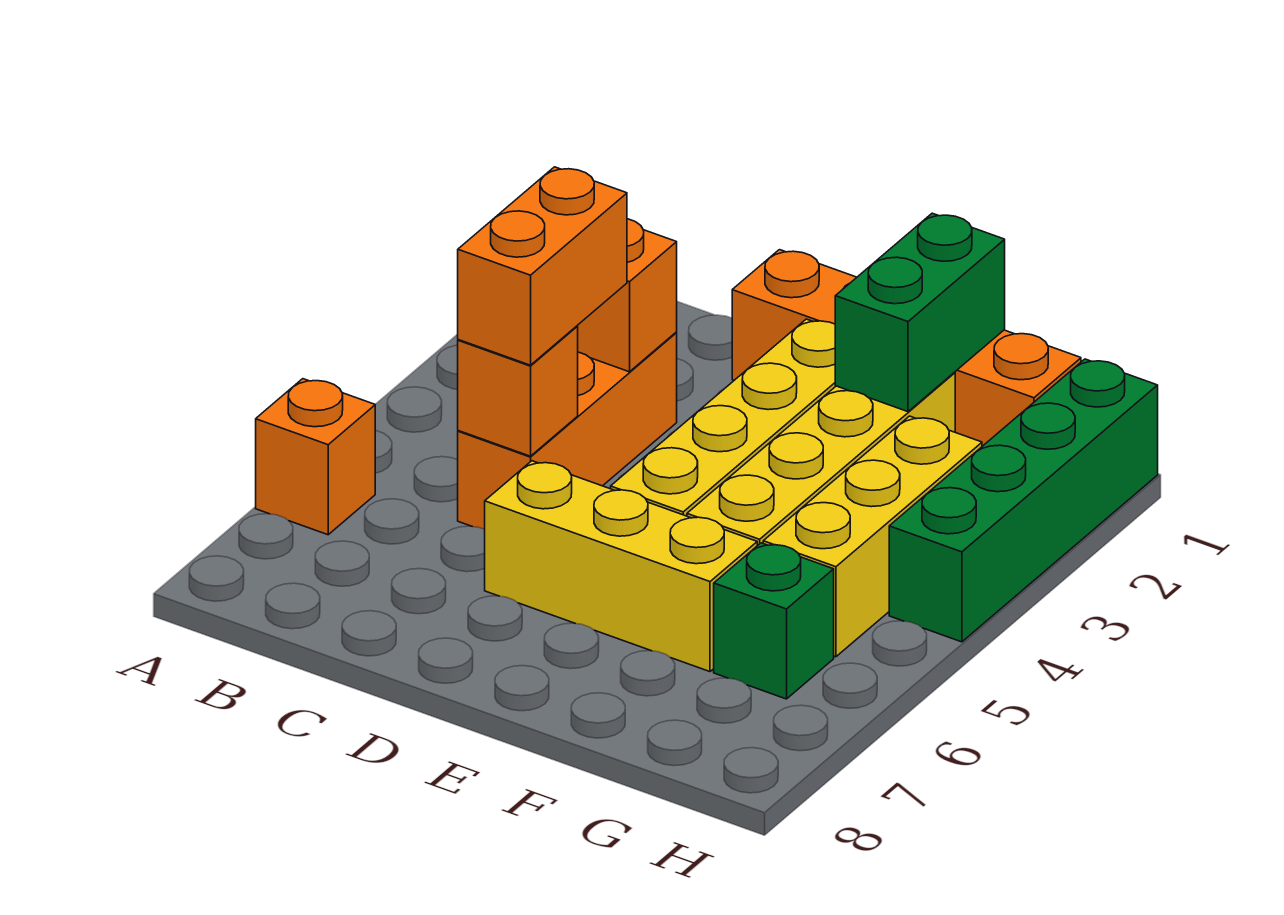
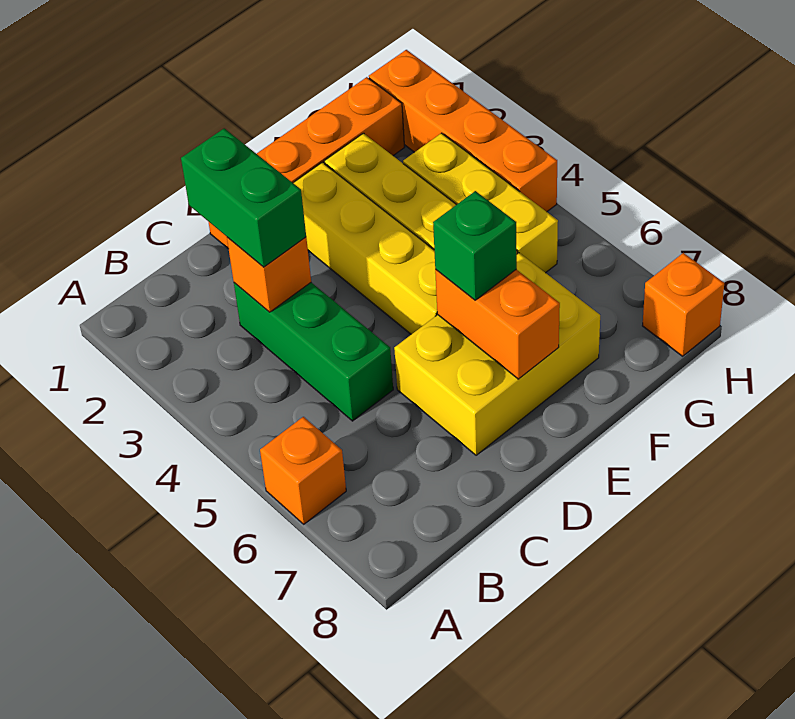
orange brick C3:C5 level 1 -> green brick C3:C5 level 1
orange brick C4:C5 level 3 -> orange brick E6:E7 level 2
orange brick C5 level 2 -> orange brick H8 level 1
yellow brick D6:F6 level 1 -> yellow brick D6:F7 level 1
green brick F1:F2 level 2 -> green brick C2:C3 level 3
green brick G6 level 1 -> green brick E6 level 3
green brick H1:H4 level 1 -> orange brick H1:H4 level 1

